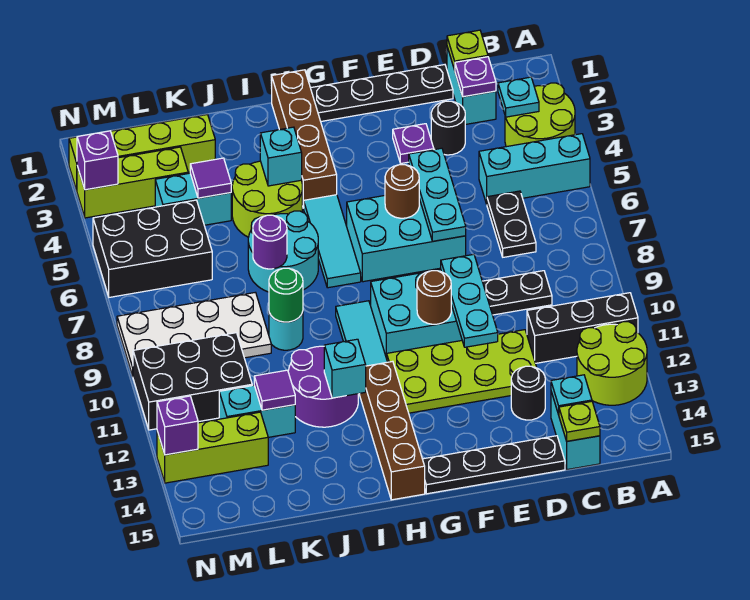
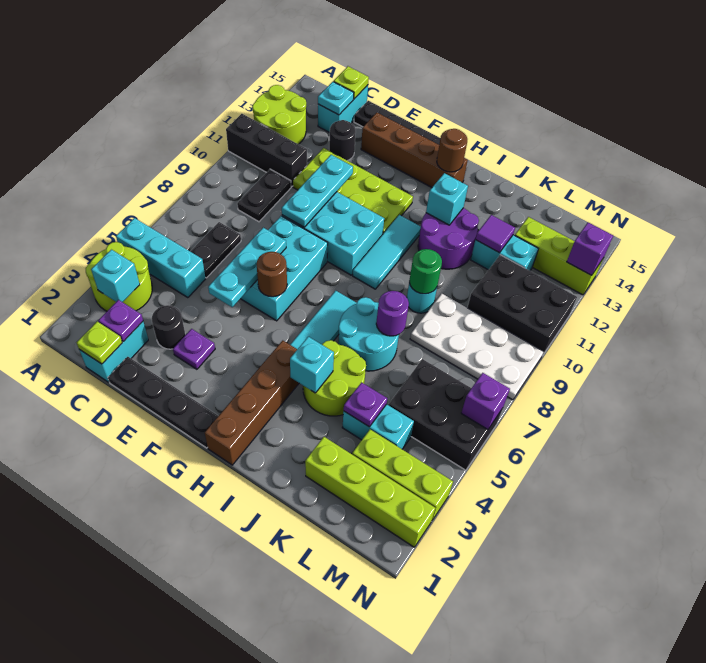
cyan plate B3 level 2 -> cyan brick B3 level 2
black plate C9:D9 level 1 -> black plate C9:C10 level 1
cyan brick E6:G7 level 1 -> cyan brick E6:F8 level 1
brown round brick F10 level 2 -> brown round brick H14 level 2
brown brick H12:H15 level 1 -> brown brick E14:H14 level 1
purple tile K4 level 2 -> purple plate K4 level 2
purple brick N3 level 2 -> purple brick N6 level 2

